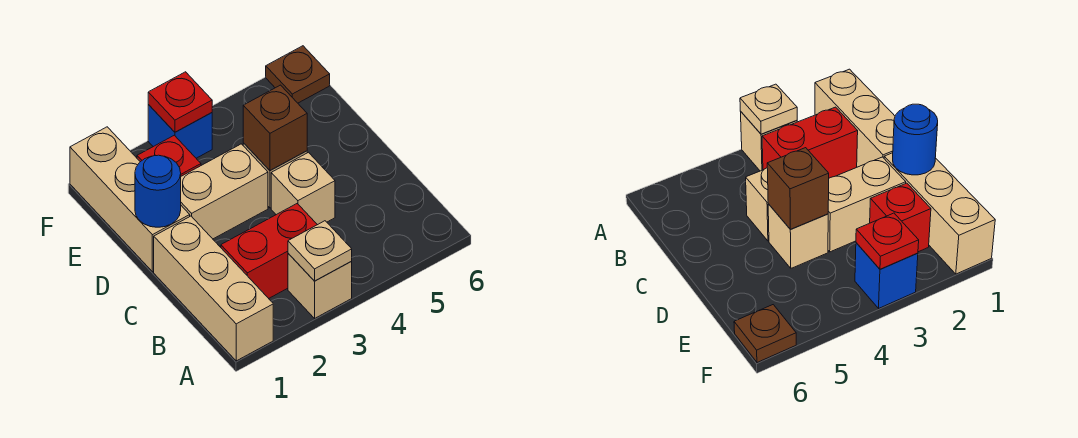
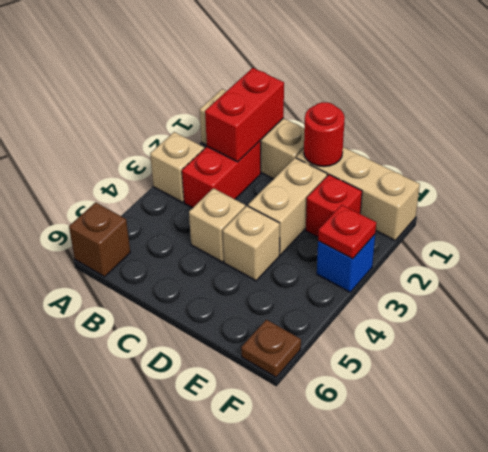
tan plate A3 level 2 -> none
none -> red brick B1:B2 level 2
blue round brick D1 level 2 -> red round brick D1 level 2
brown brick D4 level 2 -> brown brick A6 level 1

